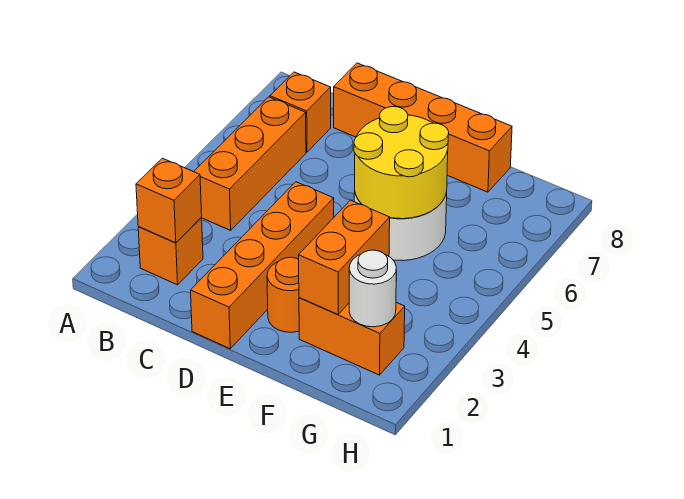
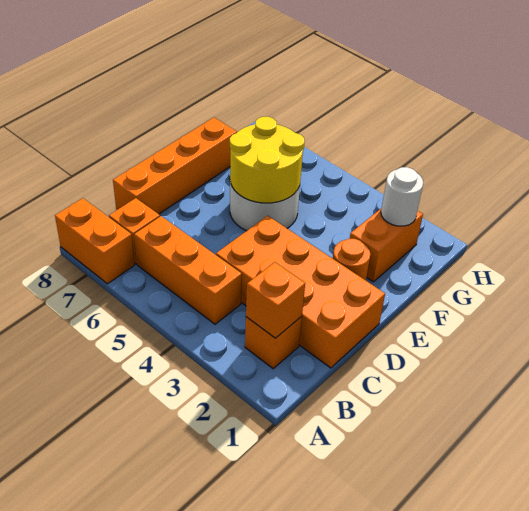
orange brick D1:D4 level 1 -> orange brick C1:D4 level 1
orange brick F2:F3 level 2 -> orange brick A7:A8 level 1

